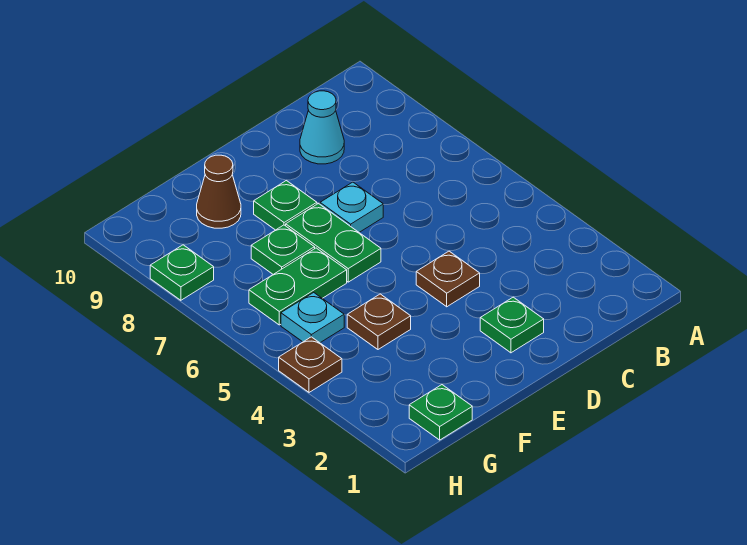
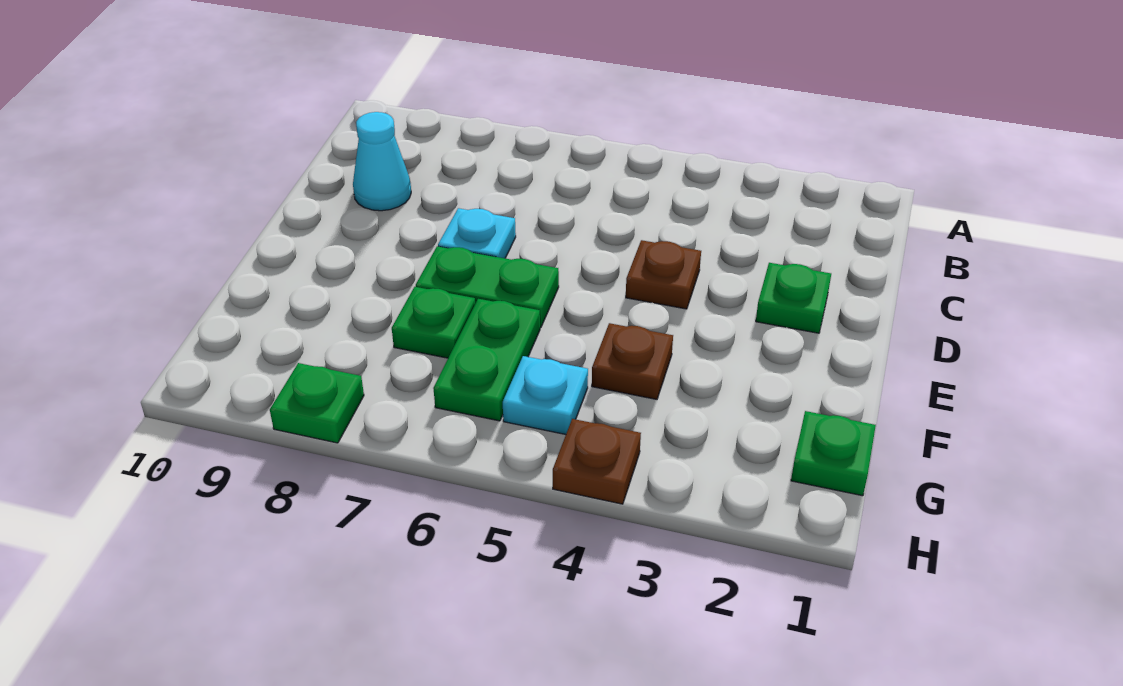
green plate E8 level 1 -> none
brown cone F9 level 1 -> none

